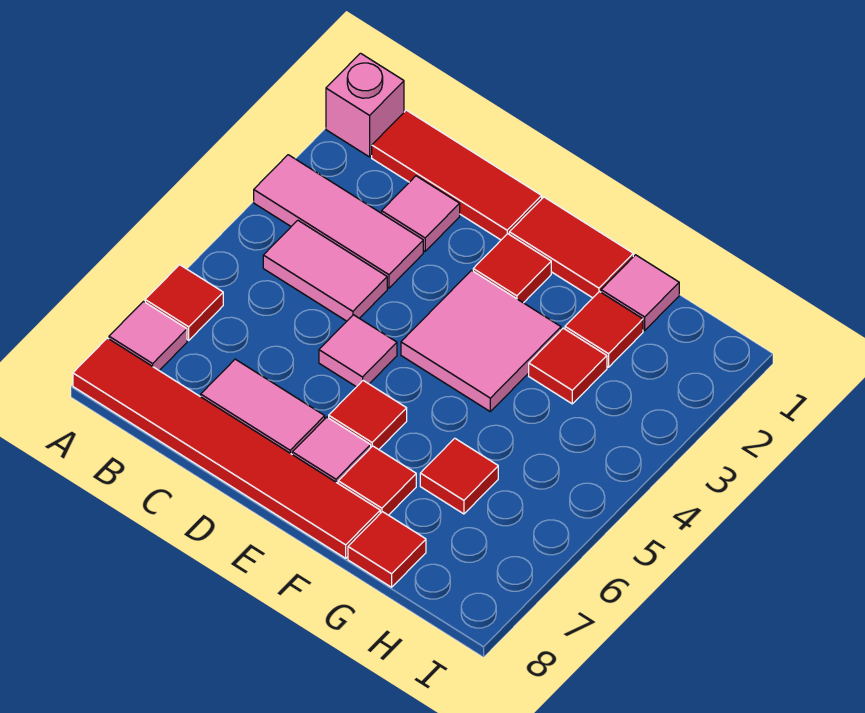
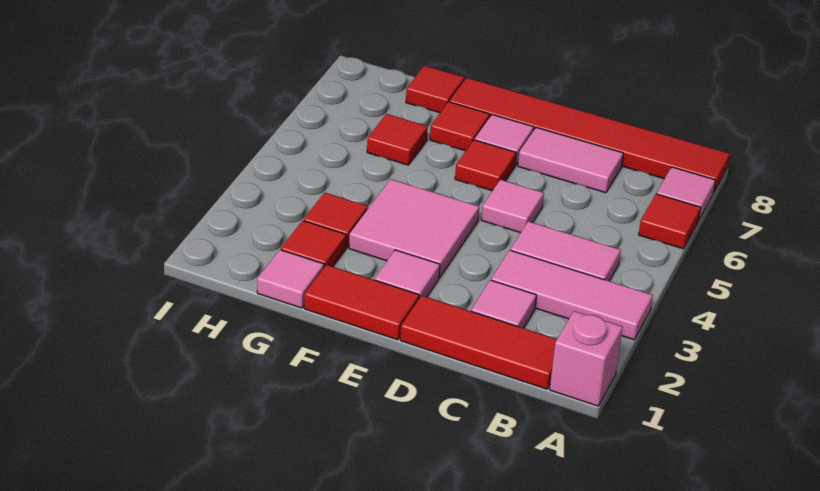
red tile E2 level 1 -> pink tile E2 level 1

